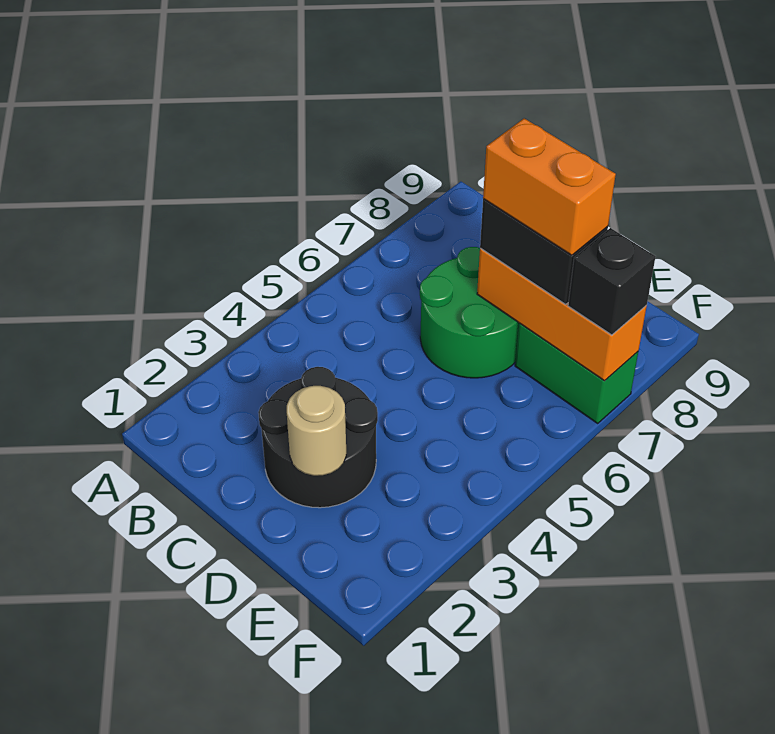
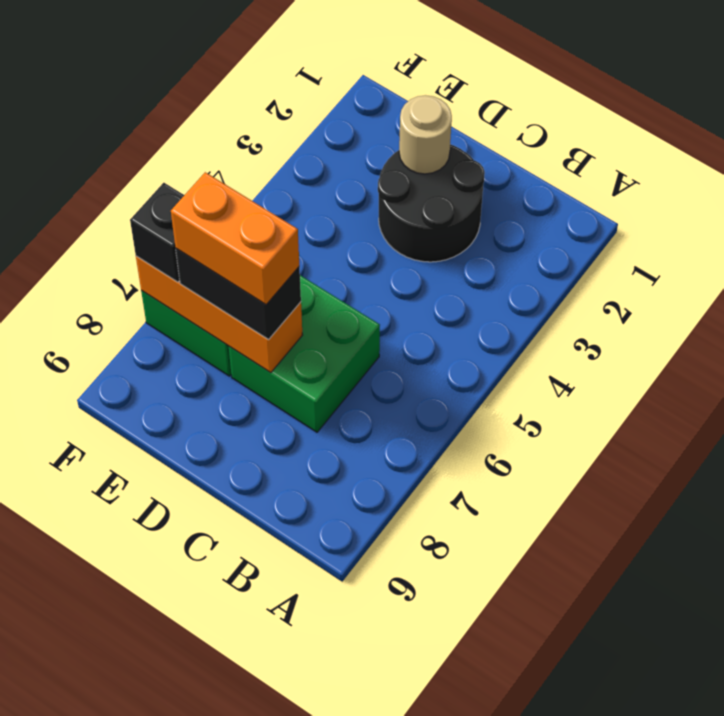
green round brick C6:D7 level 1 -> green brick C6:D7 level 1

